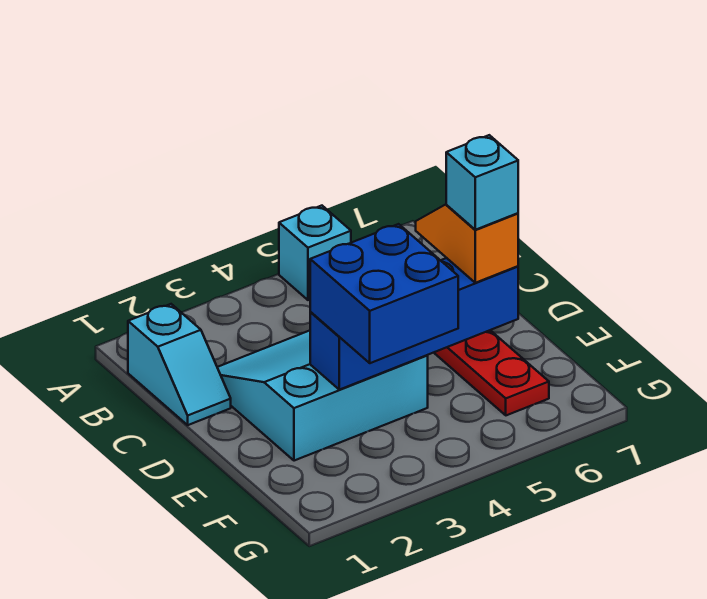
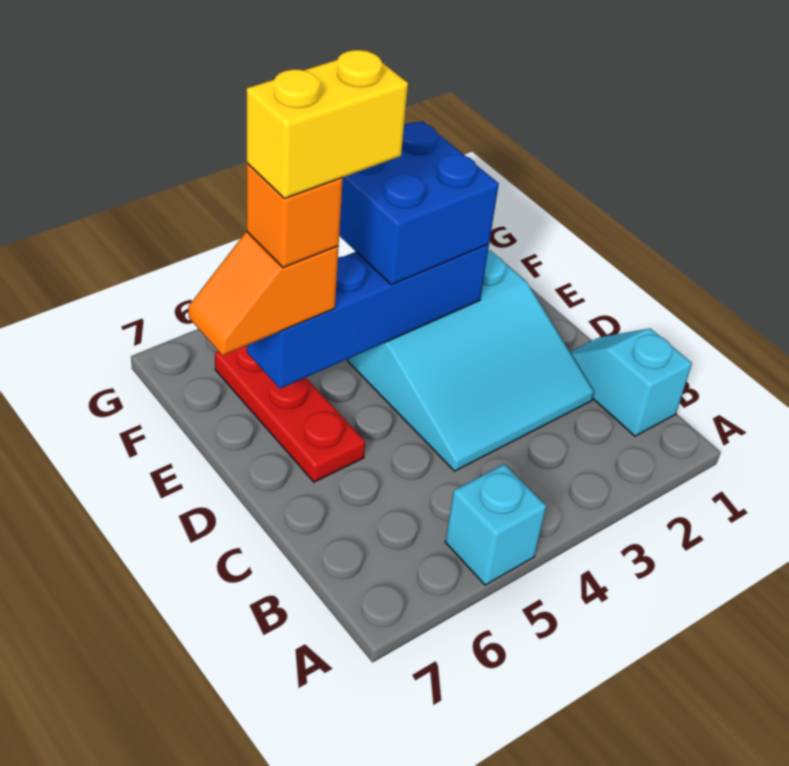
orange slope D6:E6 level 3 top E -> orange slope E6:E7 level 3 top 6
none -> yellow brick E5:E6 level 5
cyan brick E6 level 4 -> orange brick E6 level 4

